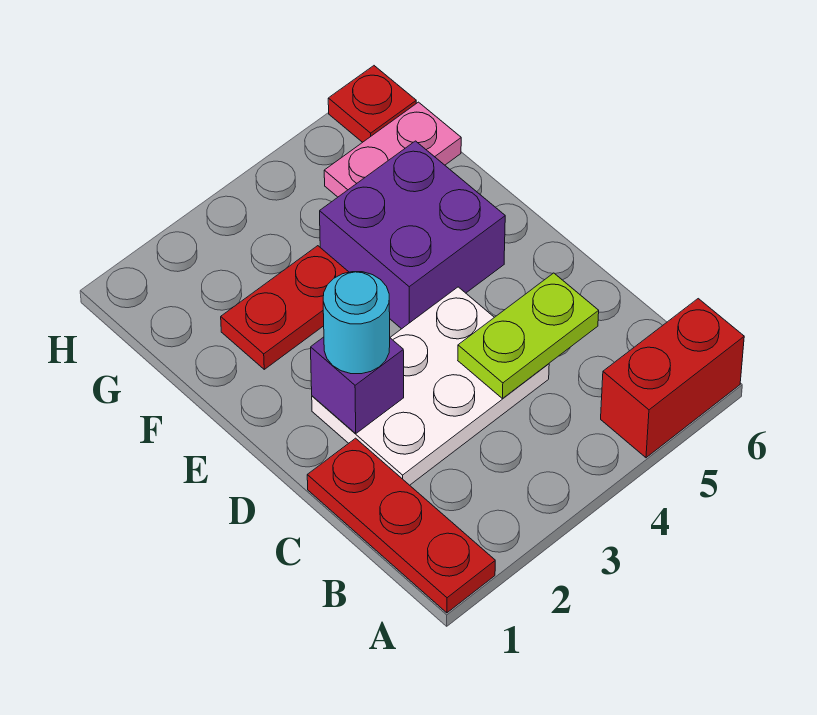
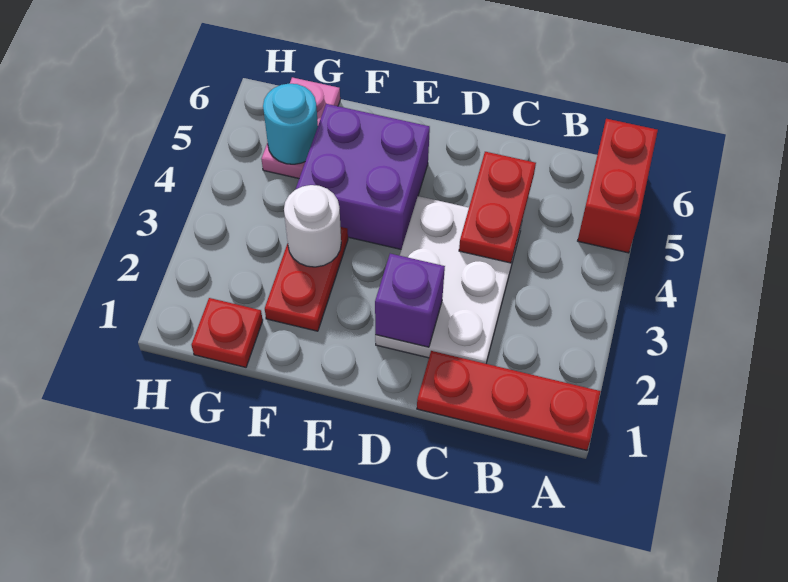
lime plate C4:C5 level 2 -> red plate C4:C5 level 2
cyan round brick D2 level 3 -> cyan round brick G5 level 2
none -> white round brick F3 level 2
red plate H6 level 1 -> red plate G1 level 1

